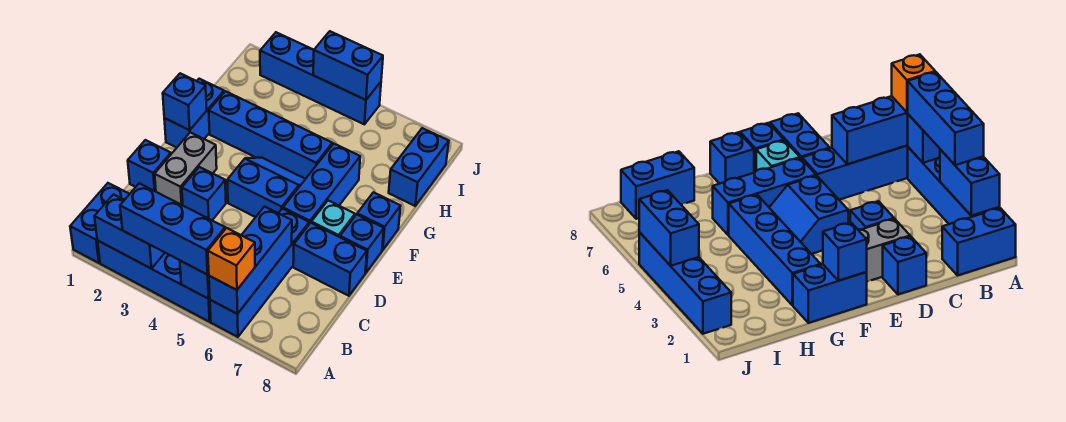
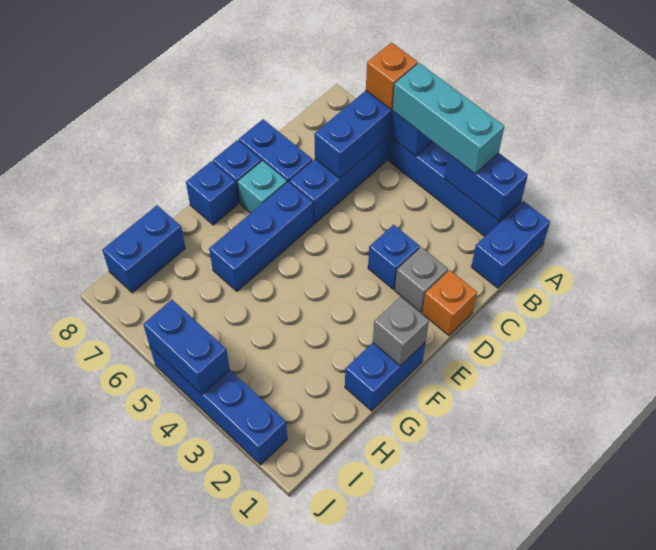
blue brick A3:A5 level 3 -> cyan brick A3:A5 level 3
blue brick D1 level 1 -> orange brick D1 level 1
grey brick D2:E2 level 1 -> grey brick D2 level 1
blue slope E4:F5 level 1 top E -> none
blue brick F1 level 2 -> grey brick F1 level 2
blue brick G2:G5 level 1 -> none

